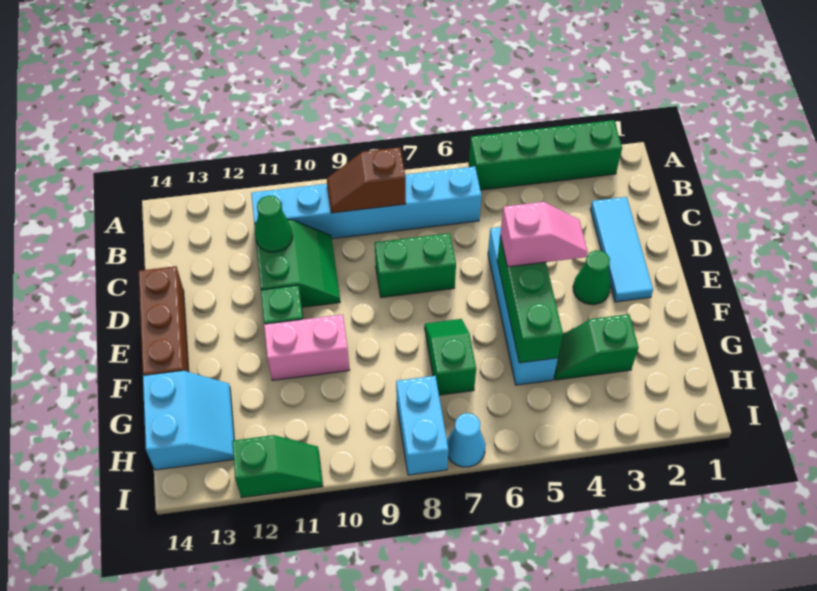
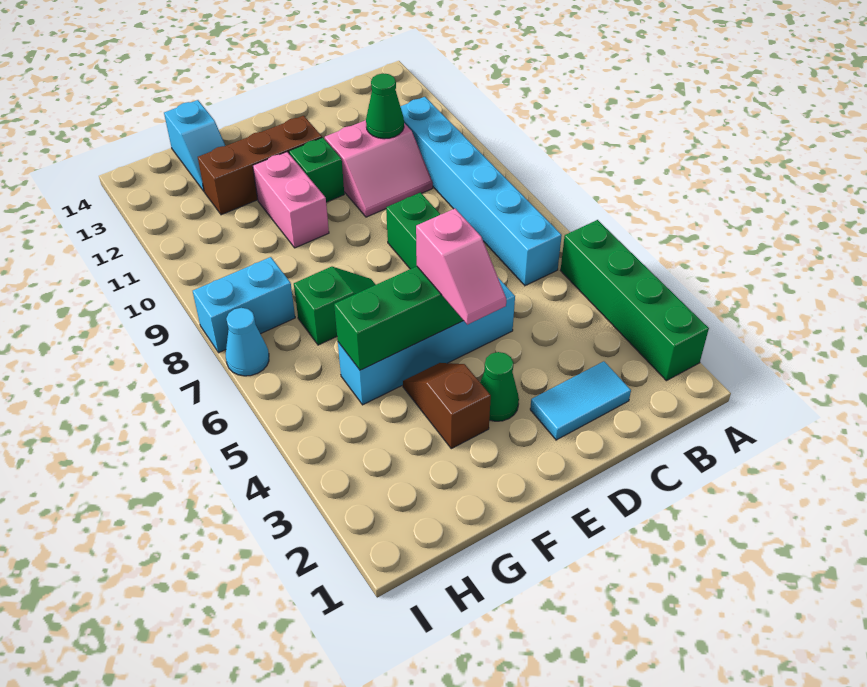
brown slope B8:B9 level 2 top 8 -> brown slope F3:F4 level 1 top 3
cyan tile C2:E2 level 1 -> cyan tile C2:D2 level 1
green slope C10:D11 level 1 top 11 -> pink slope C10:D11 level 1 top 11
brown brick D14:F14 level 1 -> brown brick E12:G12 level 1
green slope G3:G4 level 1 top 3 -> none
cyan slope G13:H14 level 1 top 14 -> cyan slope G13:G14 level 1 top 14
green slope I11:I12 level 1 top 12 -> none

